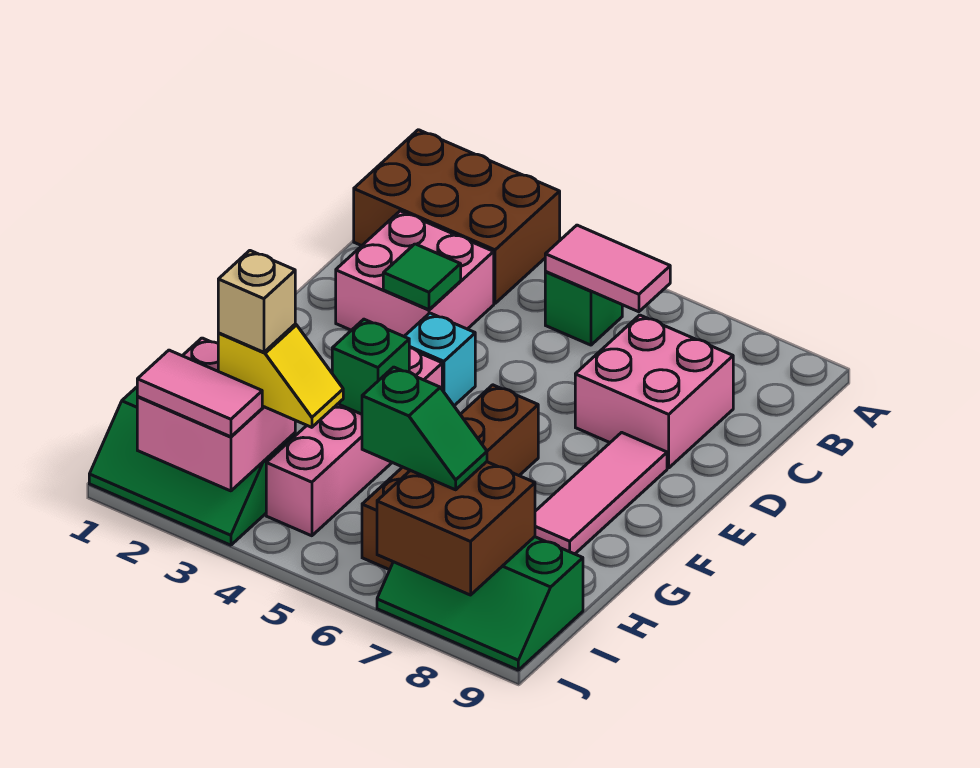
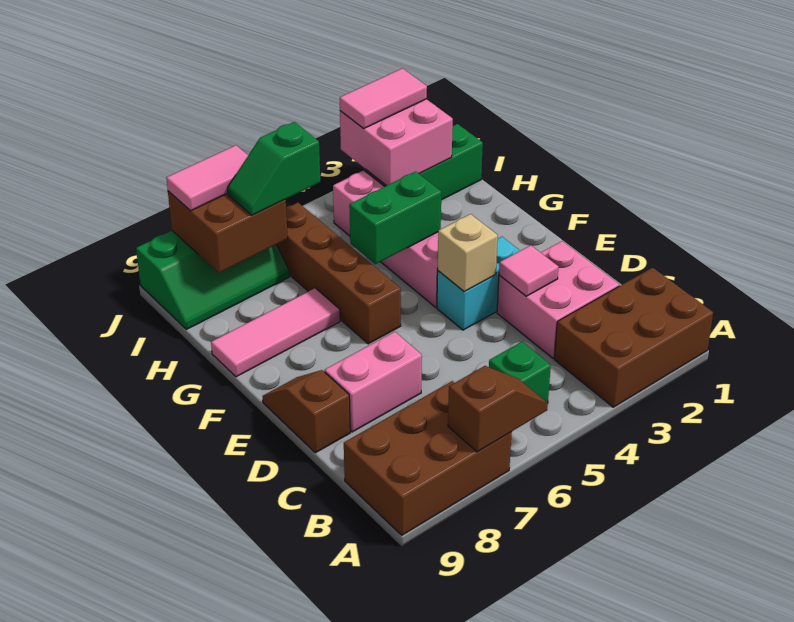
none -> brown slope A6:A7 level 2 top 7
none -> brown brick A7:B9 level 1
pink tile B5:B6 level 2 -> pink tile J7:J8 level 3
pink brick C7:D8 level 1 -> pink brick D7:D8 level 1
green tile D3 level 2 -> pink tile D3 level 2
none -> brown slope D9:E9 level 1 top D
cyan brick E4 level 1 -> cyan brick E3:E4 level 1
pink tile E8:G8 level 1 -> pink tile G7:G9 level 1
green brick G4 level 2 -> green brick G4:G5 level 2
yellow slope I3:I4 level 3 top 3 -> none
tan brick I3 level 4 -> tan brick E4 level 2
green slope I7:J9 level 1 top I -> green slope I7:J9 level 1 top J

